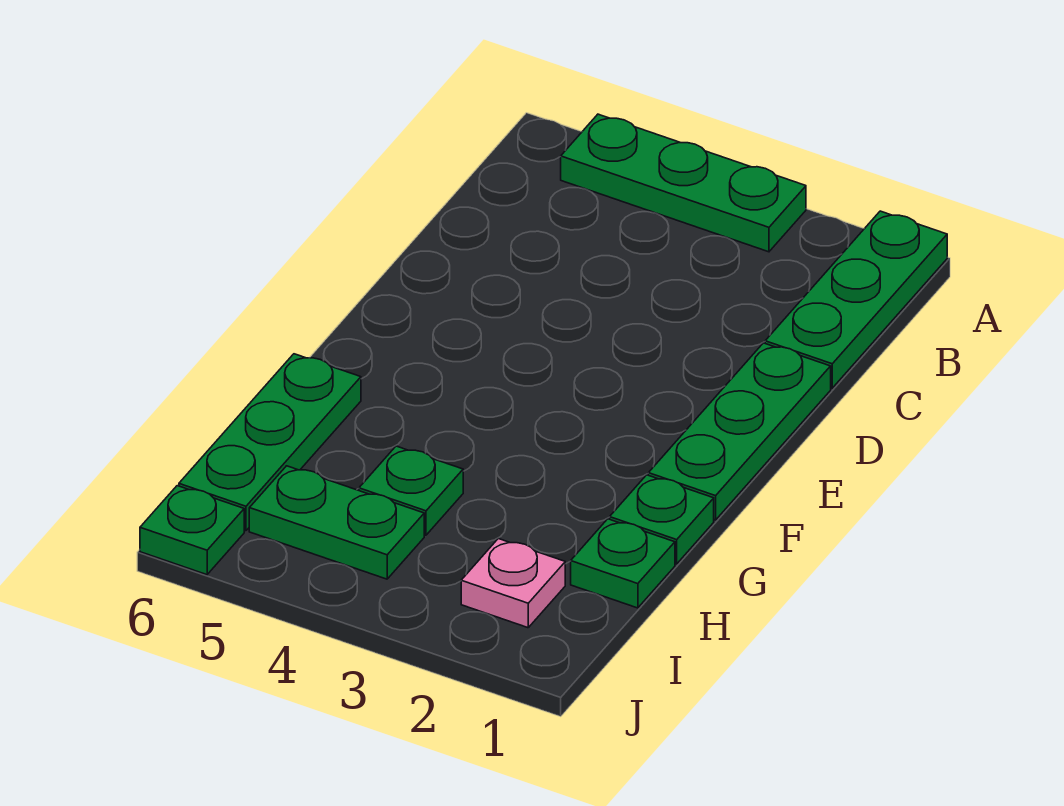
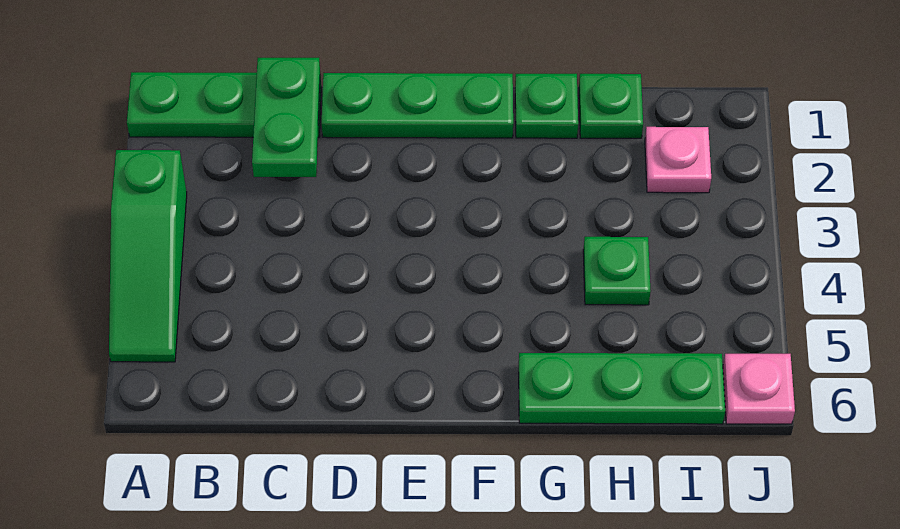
green plate A3:A5 level 1 -> green slope A3:A5 level 1 top 3
green plate I4:I5 level 1 -> green plate C1:C2 level 2
green plate J6 level 1 -> pink plate J6 level 1

